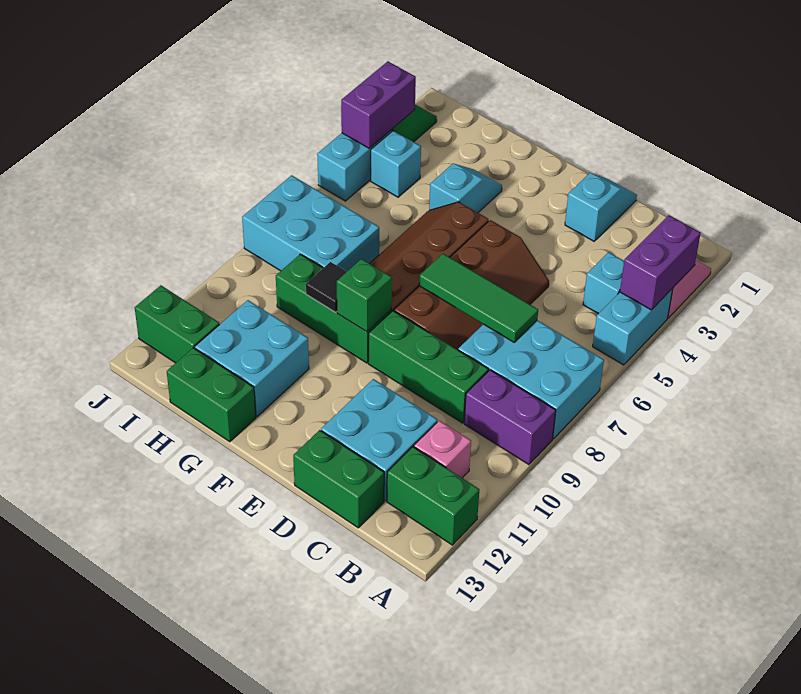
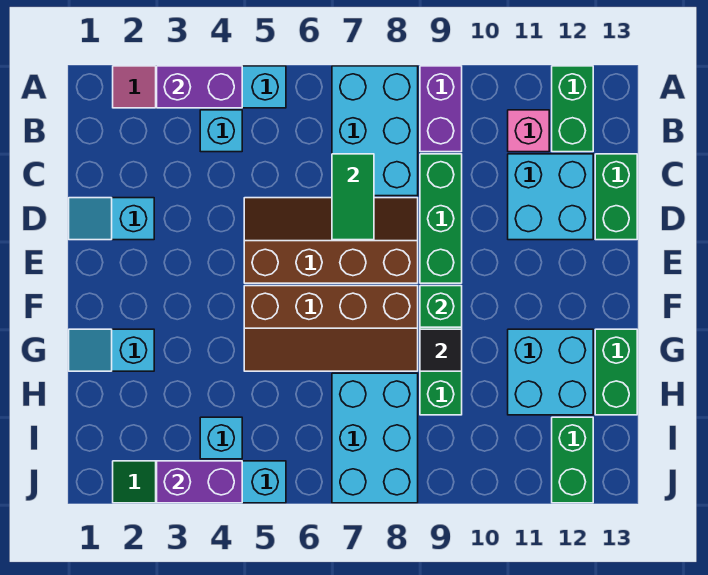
green tile C7:E7 level 2 -> green tile C7:D7 level 2
cyan slope G3:G4 level 1 top 4 -> cyan slope G1:G2 level 1 top 2

